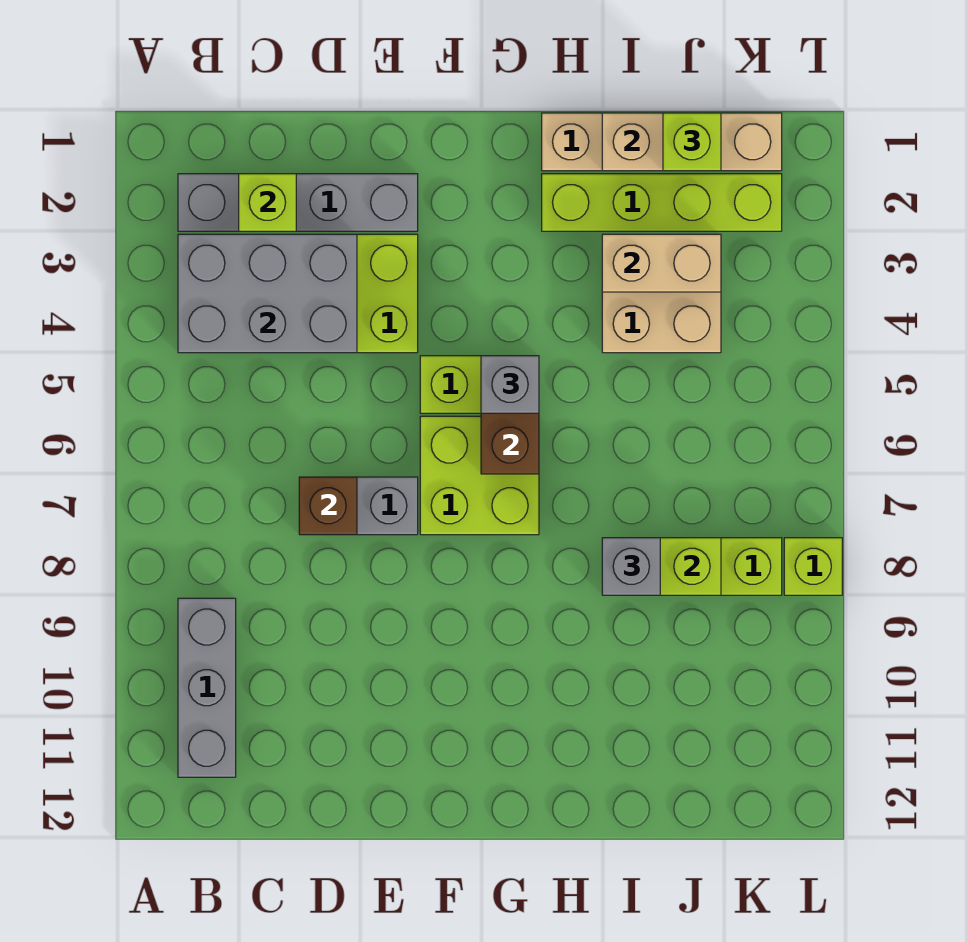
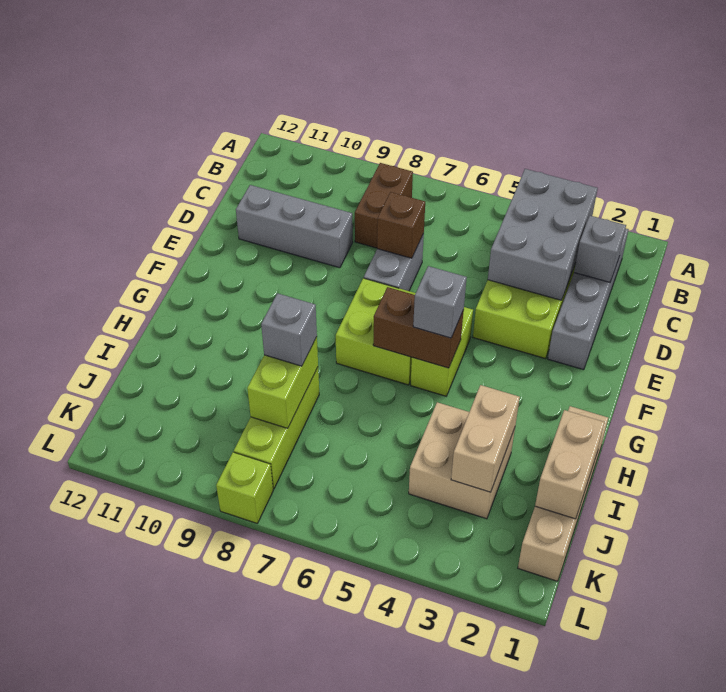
none -> brown brick B8:C8 level 1
grey brick B9:B11 level 1 -> grey brick D9:D11 level 1
lime brick C2 level 2 -> grey brick C2 level 2
lime brick H2:K2 level 1 -> none
lime brick J1 level 3 -> none

